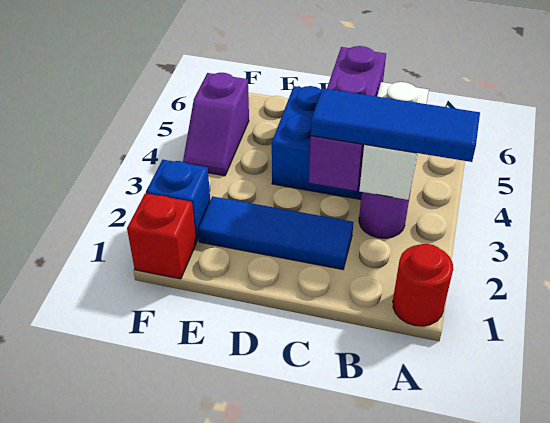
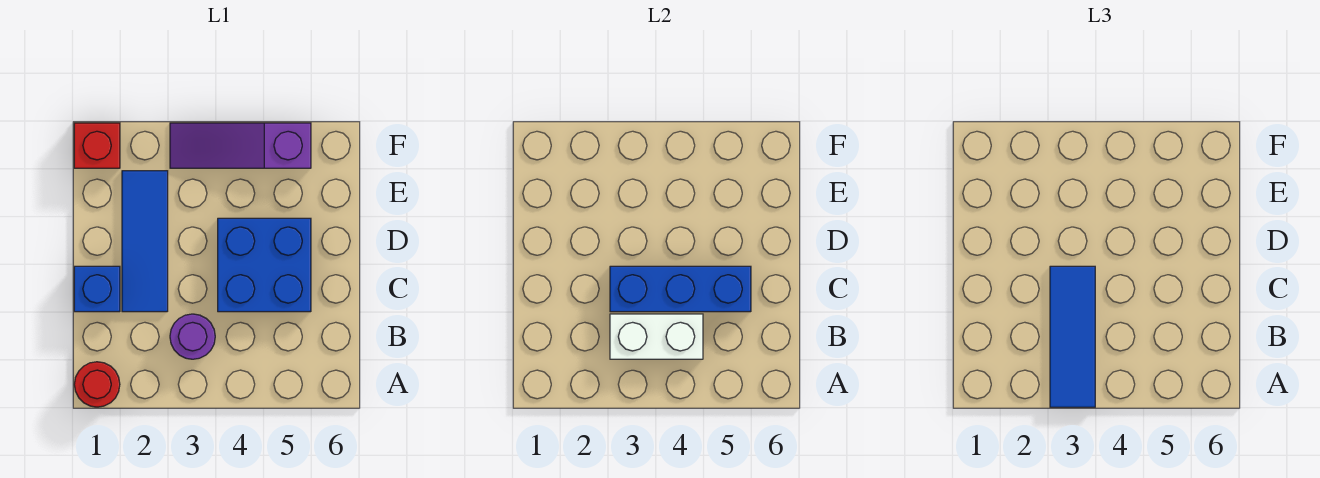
purple brick C3:C5 level 2 -> blue brick C3:C5 level 2
blue brick F2 level 1 -> blue brick C1 level 1
purple slope F4:F5 level 1 top 5 -> purple slope F3:F5 level 1 top 5

